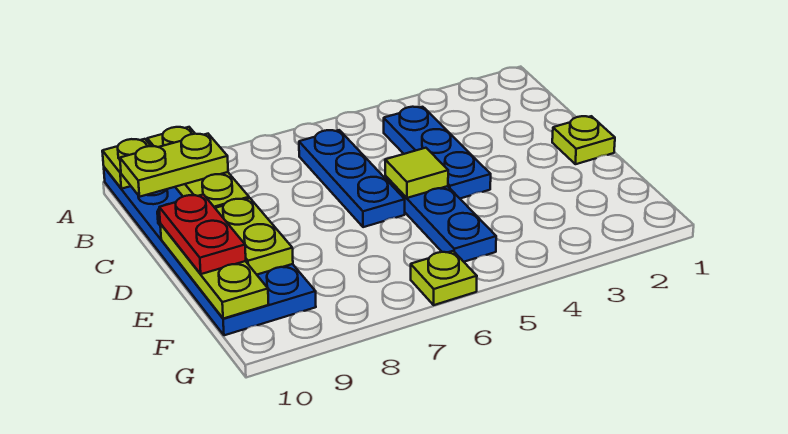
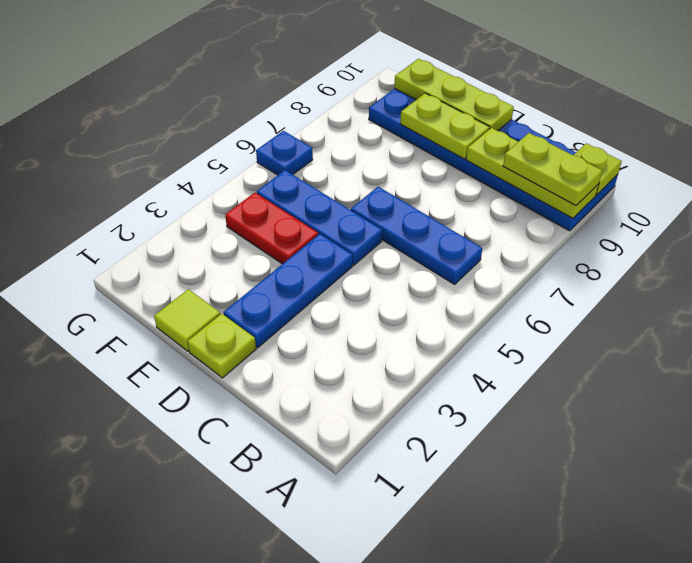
blue plate B4:D4 level 1 -> blue plate D2:D4 level 1
lime plate B9:B10 level 3 -> lime plate A9:B9 level 3
lime tile D5 level 2 -> lime tile E1 level 1
red plate D10:E10 level 3 -> red plate E4:F4 level 1
lime plate G6 level 1 -> blue plate G6 level 1

